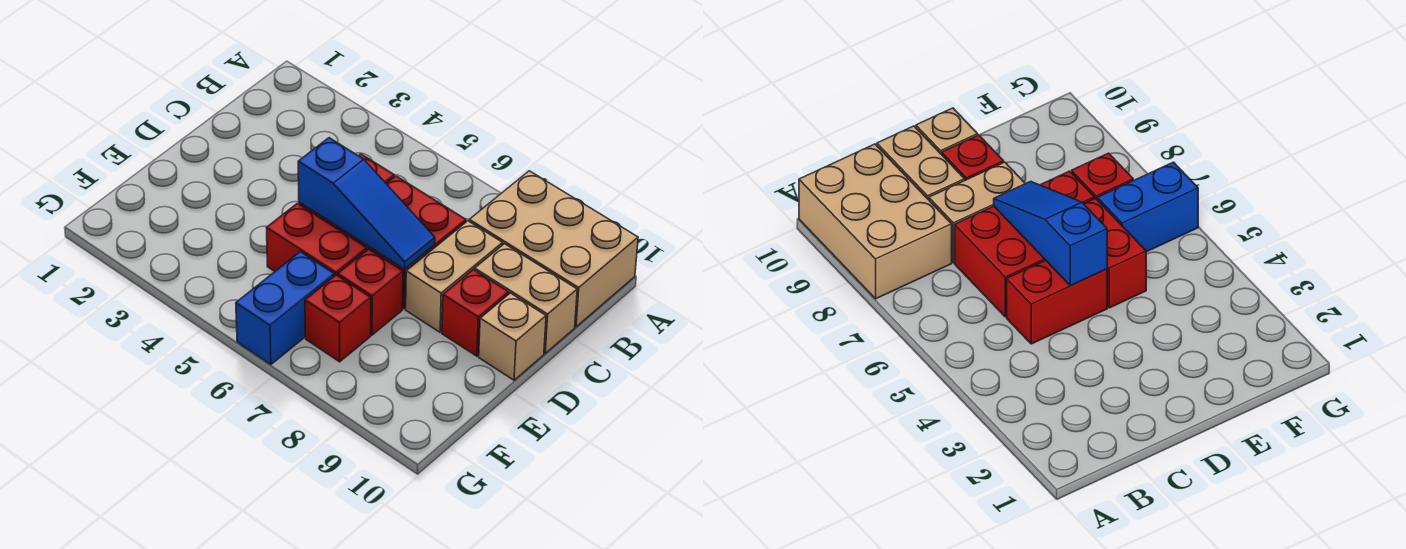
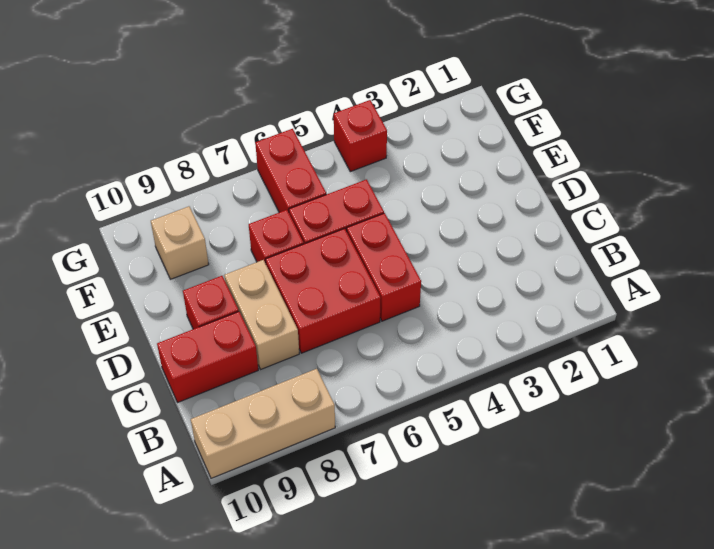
tan brick A8:B10 level 1 -> tan brick A8:A10 level 1
tan brick C9:C10 level 1 -> red brick C9:C10 level 1
blue slope D5:D7 level 2 top 5 -> none
tan brick D10 level 1 -> tan brick F9 level 1
blue brick F6:G6 level 1 -> red brick F6:G6 level 1
red brick F7 level 1 -> red brick G4 level 1

